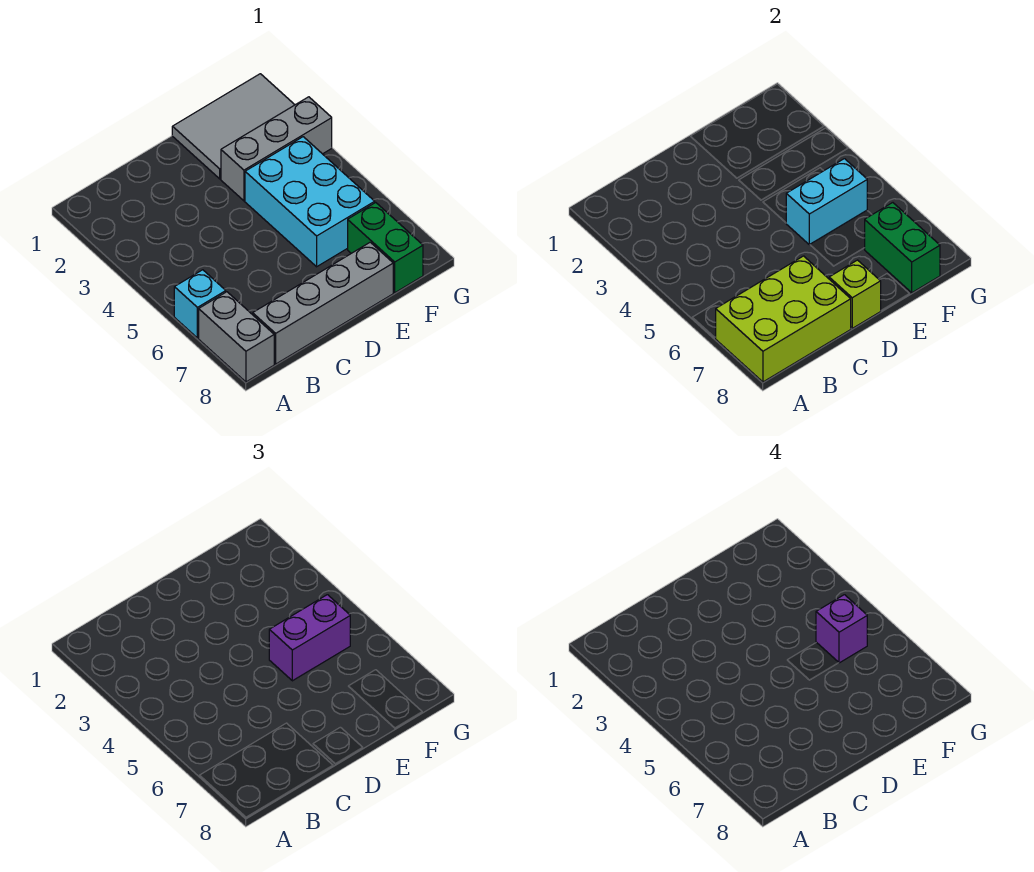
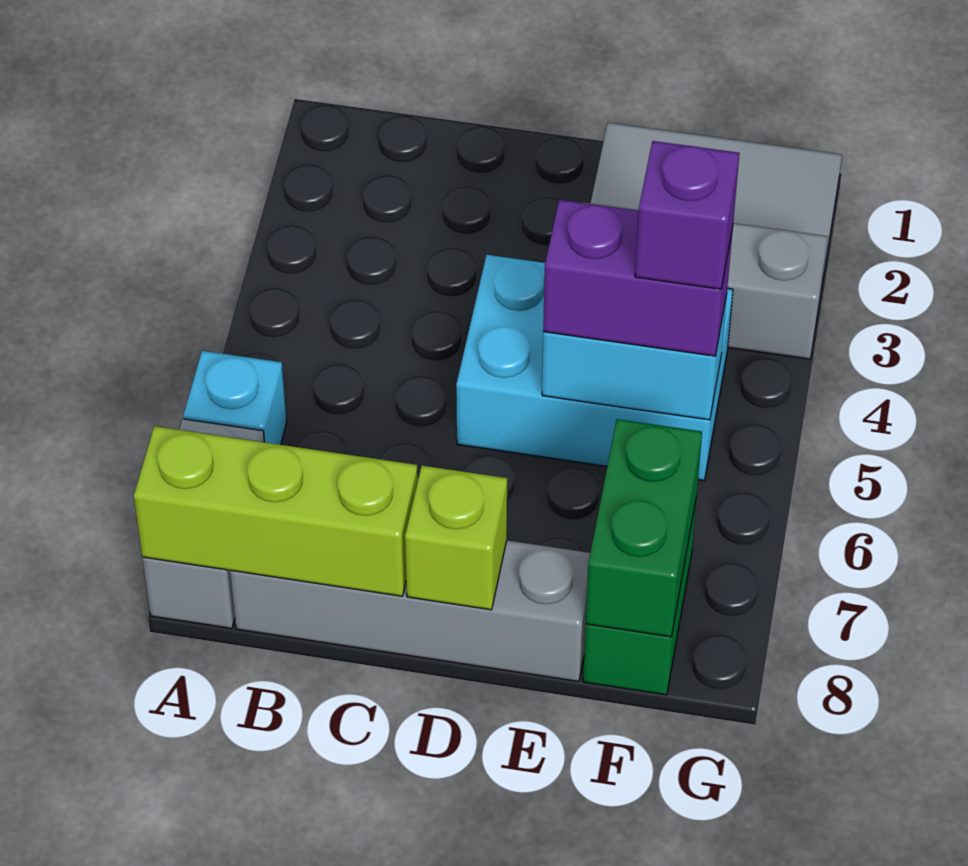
lime brick A7:C8 level 2 -> lime brick A8:C8 level 2
cyan brick E4:F6 level 1 -> cyan brick D4:F5 level 1

